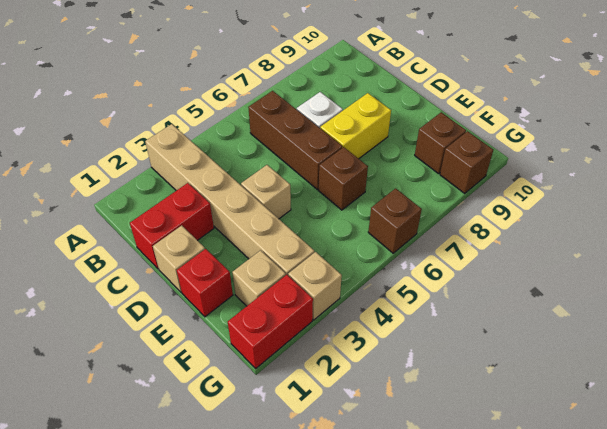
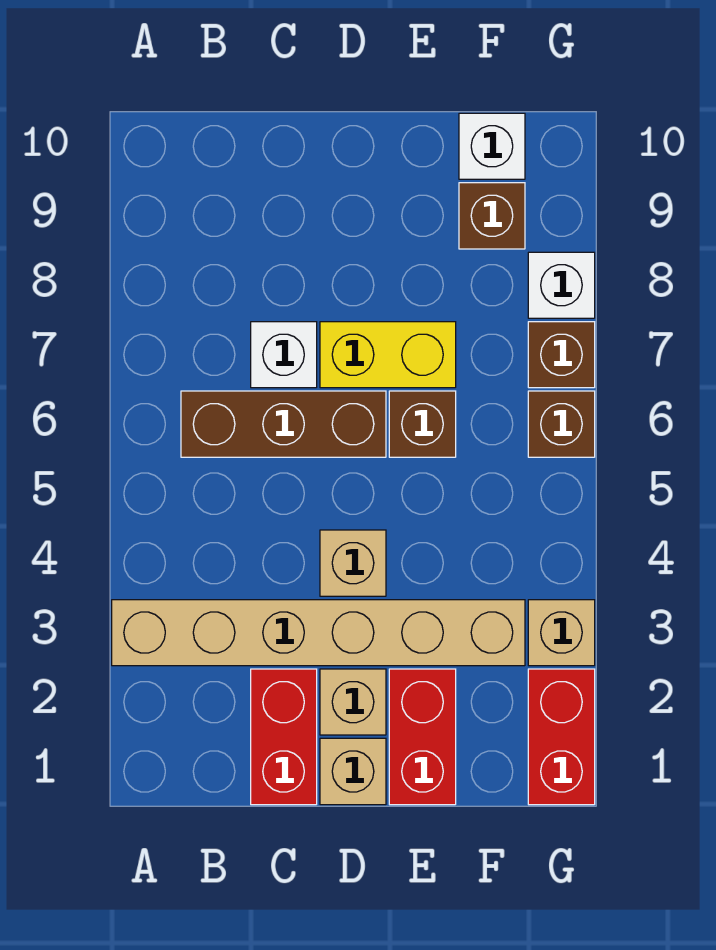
yellow brick D7:D8 level 1 -> yellow brick D7:E7 level 1
red brick E1 level 1 -> red brick E1:E2 level 1
tan brick F2 level 1 -> tan brick D2 level 1
none -> white brick F10 level 1
none -> white brick G8 level 1
brown brick G9 level 1 -> brown brick G7 level 1

